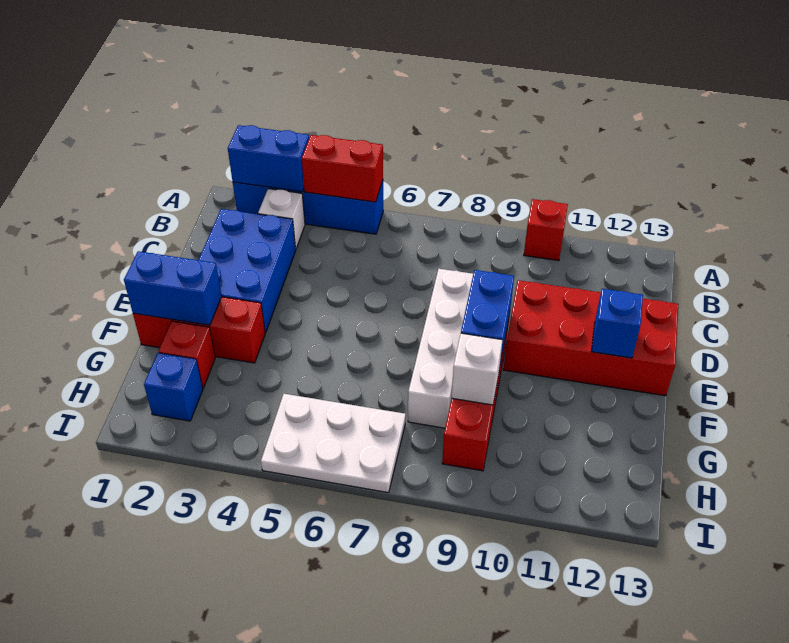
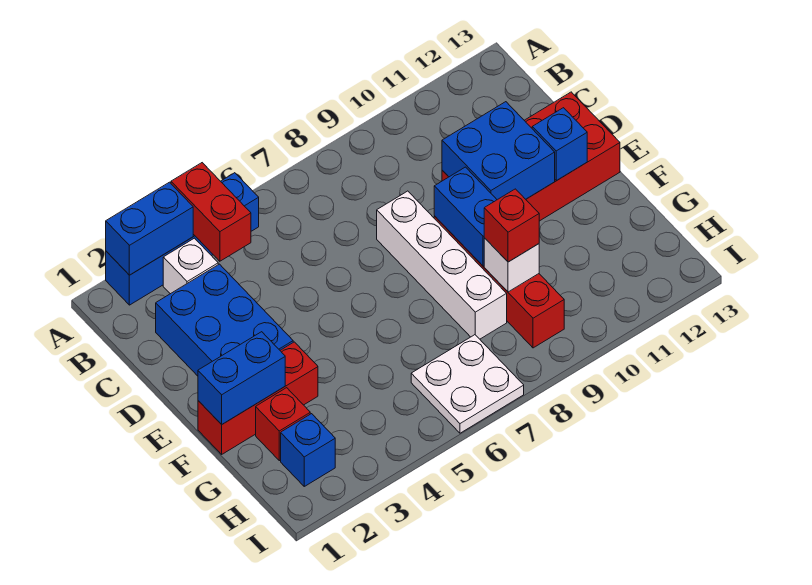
red brick A4:A5 level 2 -> red brick A4:B4 level 2
red brick A10 level 1 -> red brick G9 level 3
none -> blue brick D10:E11 level 2
white plate H5:I7 level 1 -> white plate H6:I7 level 1

